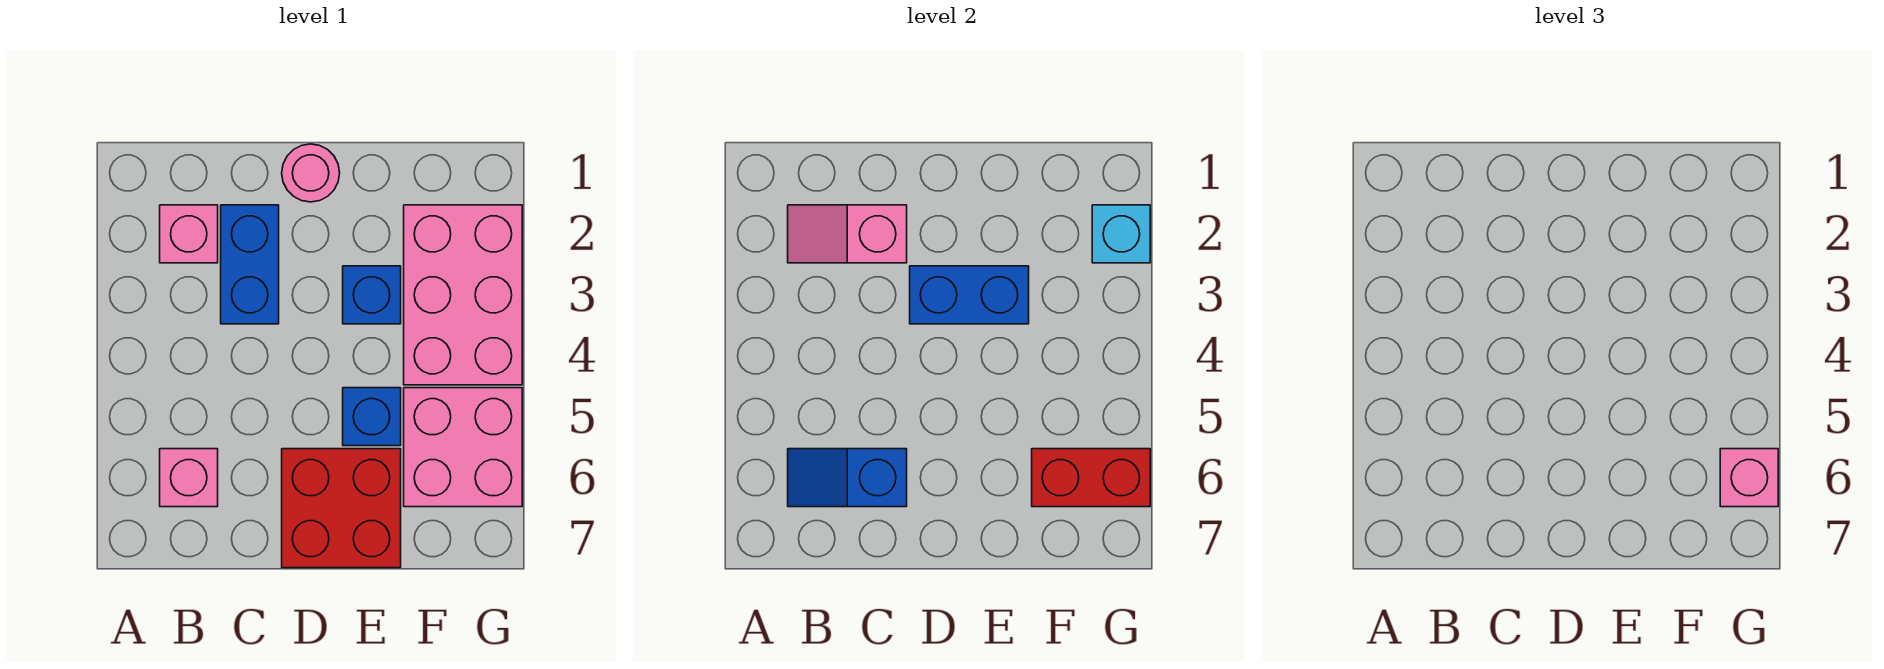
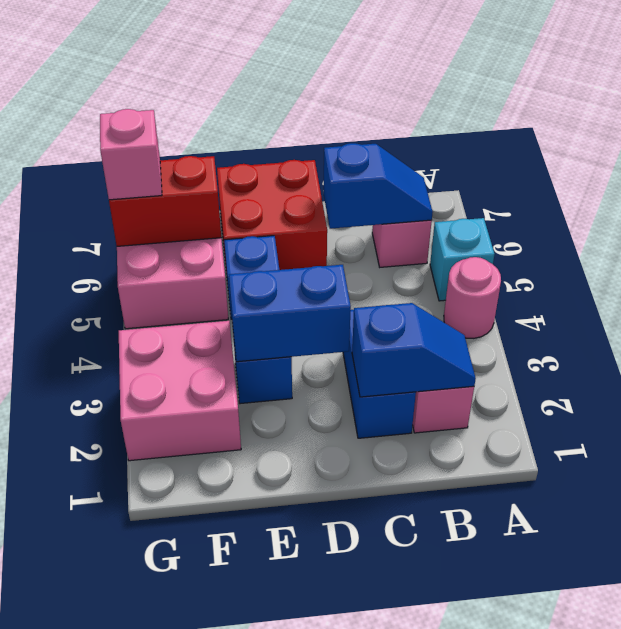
pink slope B2:C2 level 2 top C -> blue slope B2:C2 level 2 top C
pink round brick D1 level 1 -> pink round brick A4 level 1
pink brick F2:G4 level 1 -> pink brick F2:G3 level 1
cyan brick G2 level 2 -> cyan brick A5 level 1

